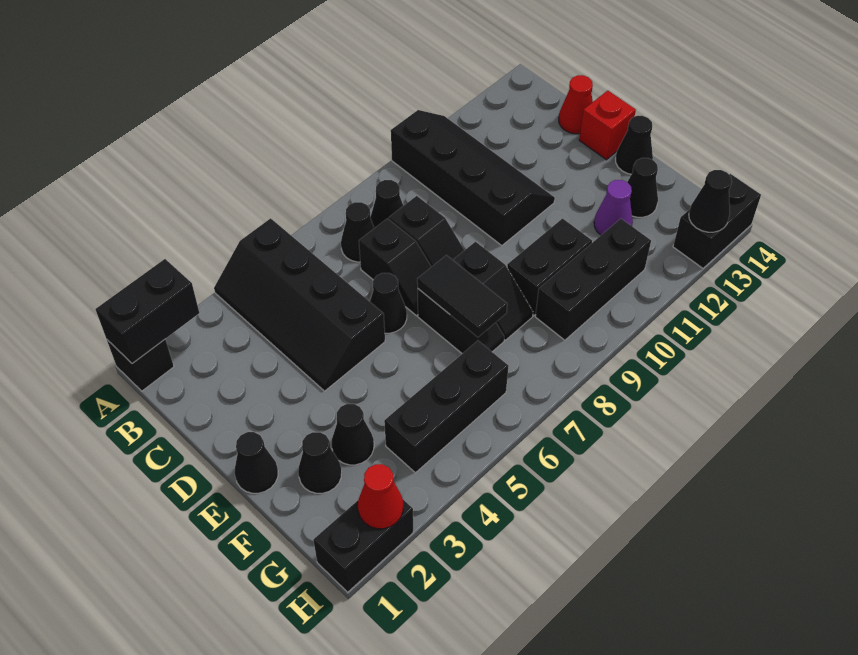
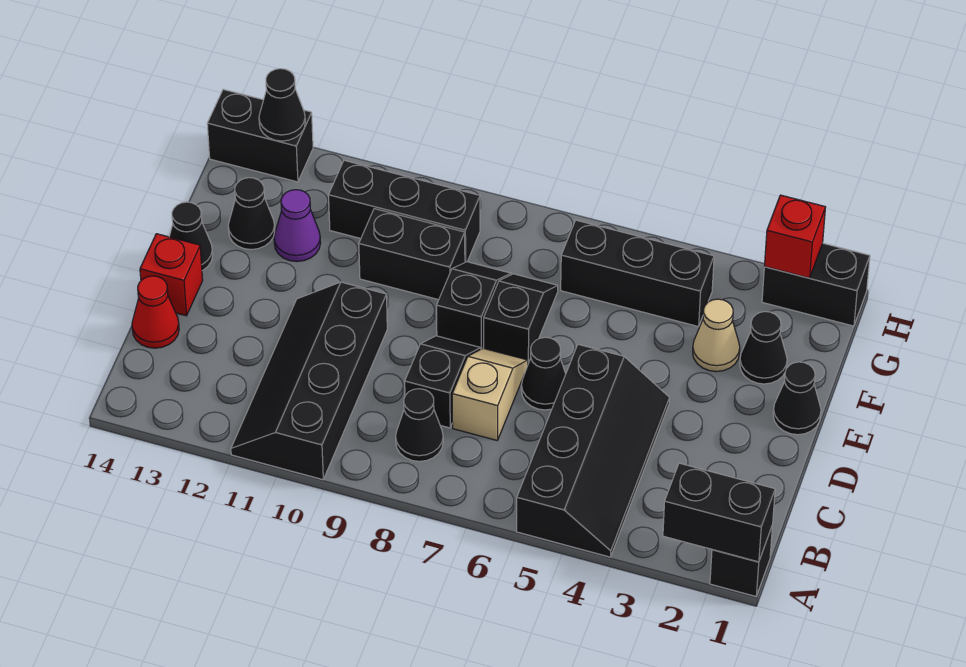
black cone B7 level 1 -> none
black slope C7:D7 level 1 top C -> tan slope C7:D7 level 1 top C
black tile E7:F7 level 2 -> none
black cone F3 level 1 -> tan cone F3 level 1
red cone H2 level 2 -> red brick H2 level 2

